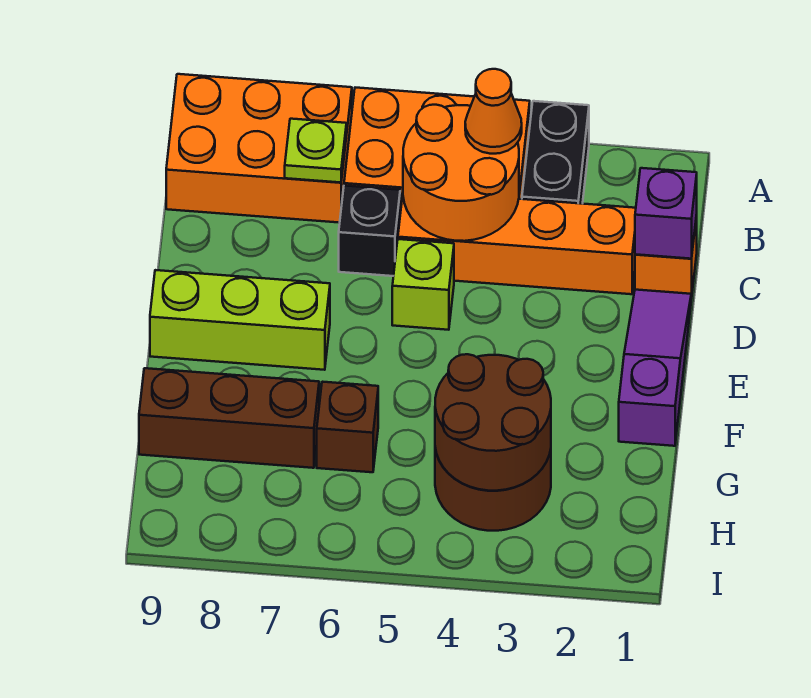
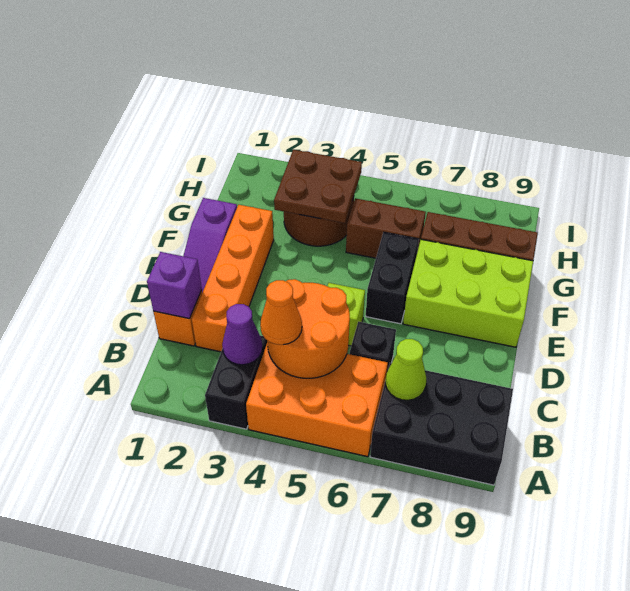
orange brick A7:B9 level 1 -> black brick A7:B9 level 1
none -> purple cone B3 level 2
lime plate B7 level 2 -> lime cone B7 level 2
orange brick C2:C5 level 1 -> orange brick C2:F2 level 1
none -> black brick E6:F6 level 1
lime brick E7:E9 level 1 -> lime brick E7:F9 level 1
brown round brick G3:H4 level 2 -> brown plate G3:H4 level 2
brown brick G6 level 1 -> brown brick G5:G6 level 1

